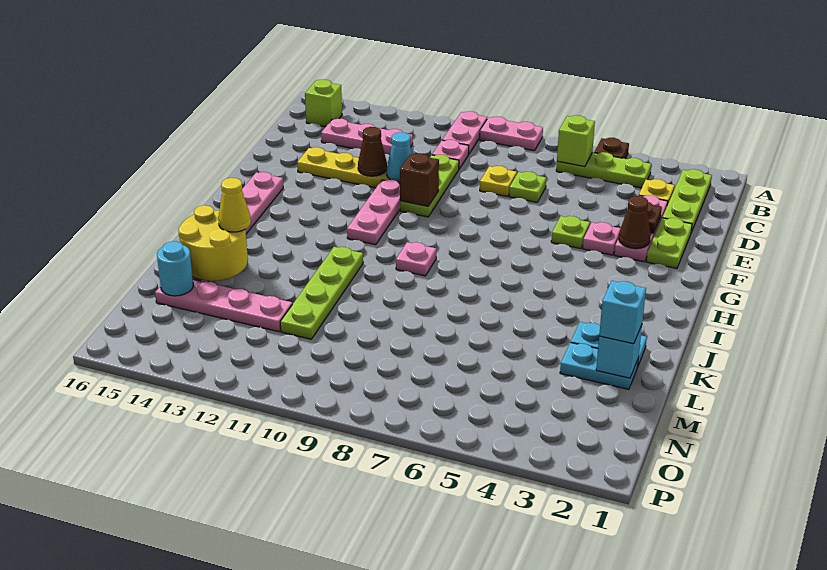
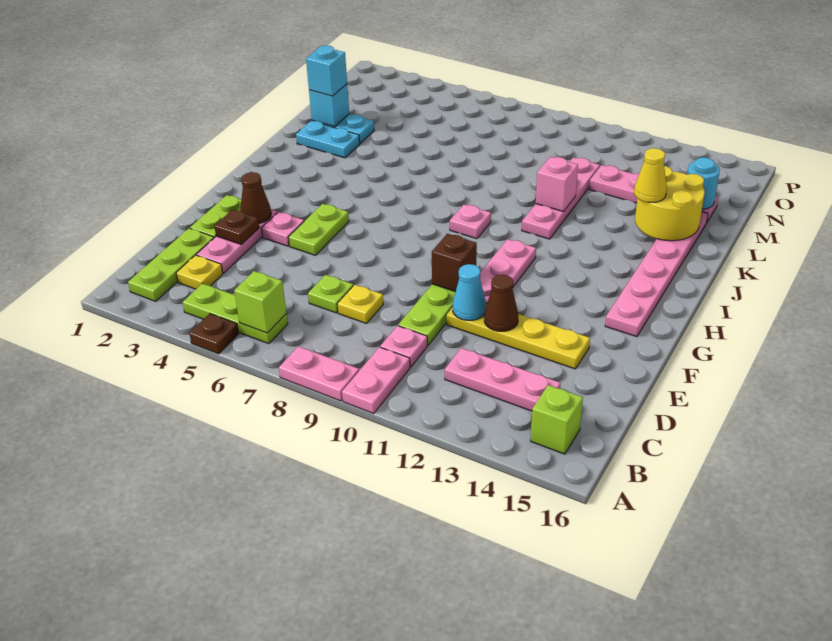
lime plate F5 level 1 -> lime plate F5:G5 level 1
lime plate J11:M11 level 1 -> pink plate J11:M11 level 1
none -> pink brick K11 level 2

